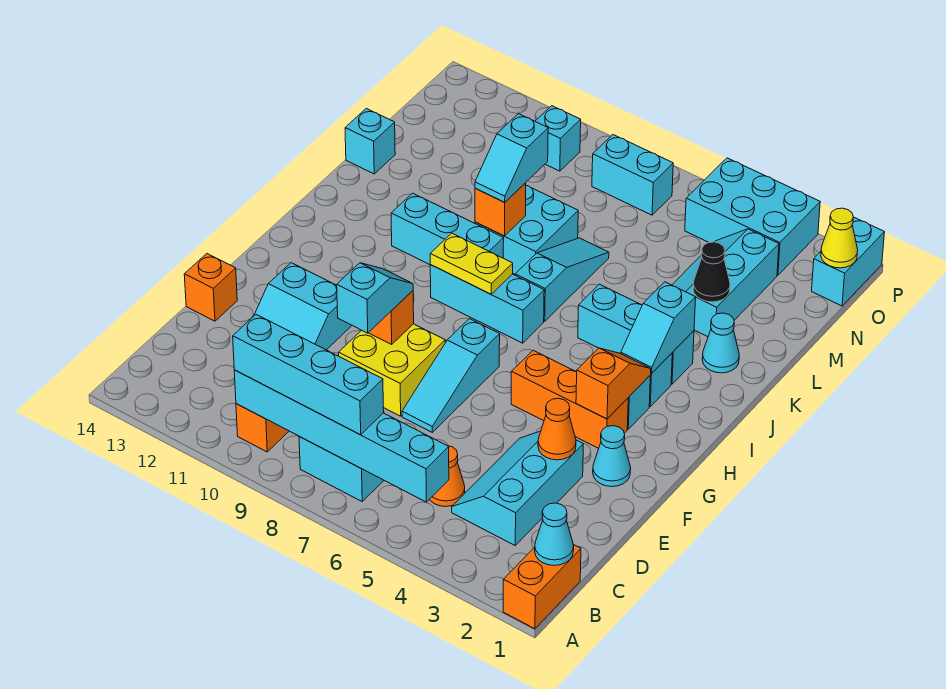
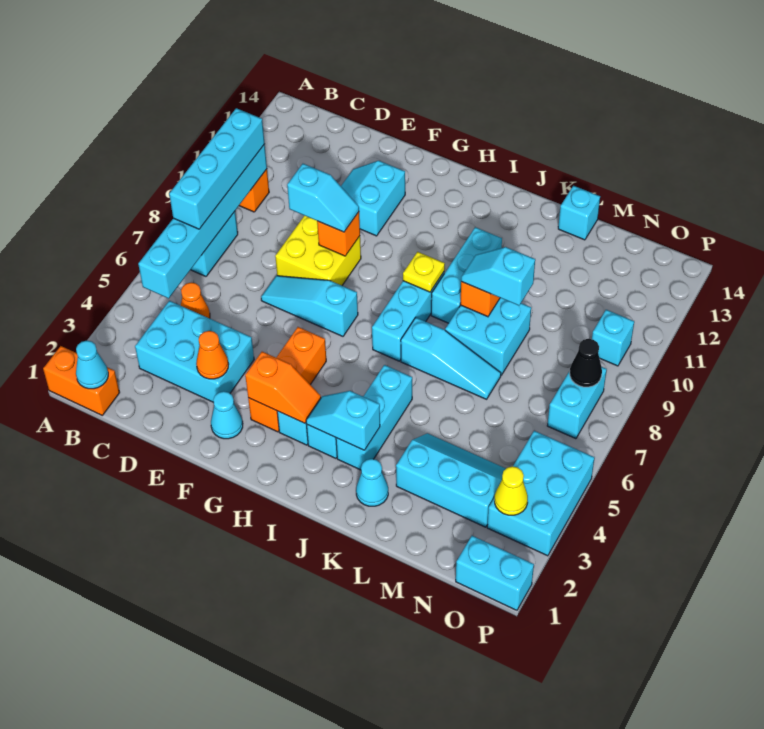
cyan slope C3:E4 level 1 top 3 -> cyan brick C3:E4 level 1
orange brick E14 level 1 -> none
yellow plate I8:I9 level 2 -> yellow plate I9 level 2
black cone L3 level 2 -> black cone O8 level 2
yellow cone O1 level 2 -> yellow cone O3 level 2

